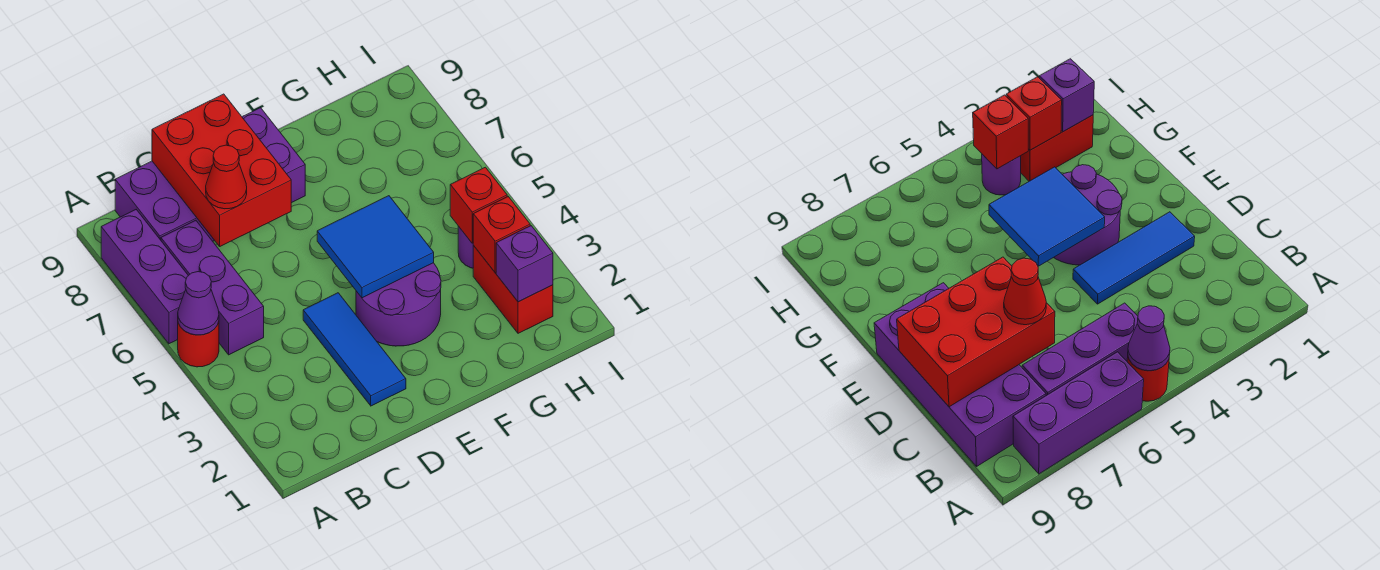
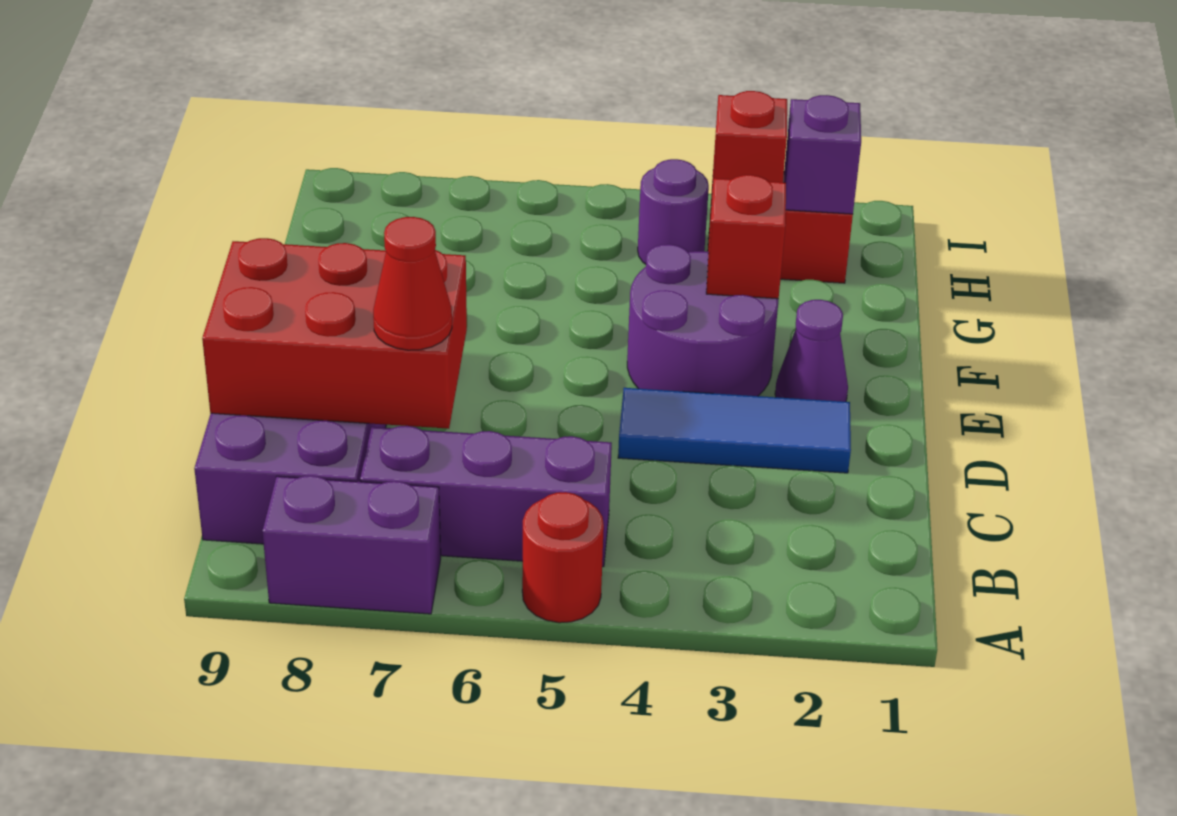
purple cone A5 level 2 -> purple cone E2 level 1
purple brick A6:A8 level 1 -> purple brick A7:A8 level 1
blue tile E4:F5 level 2 -> none
red brick H4 level 2 -> red brick F3 level 2

